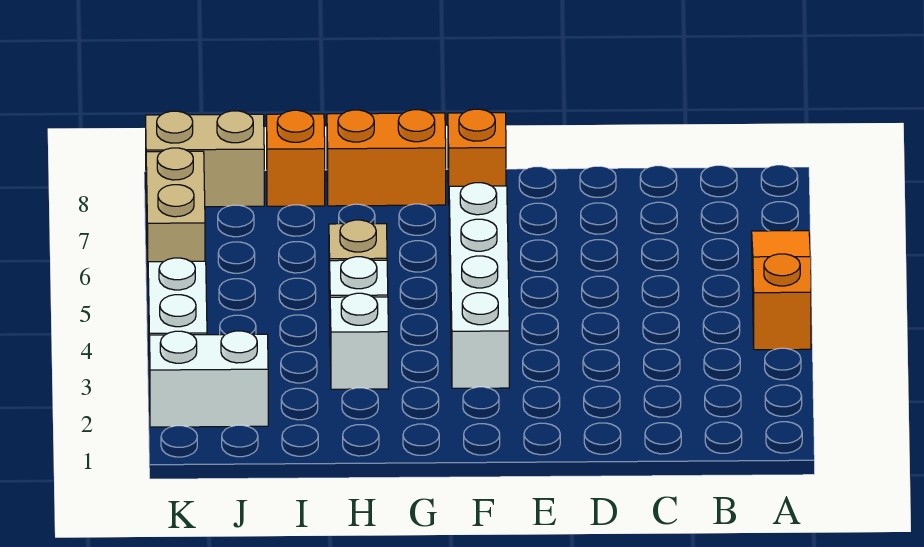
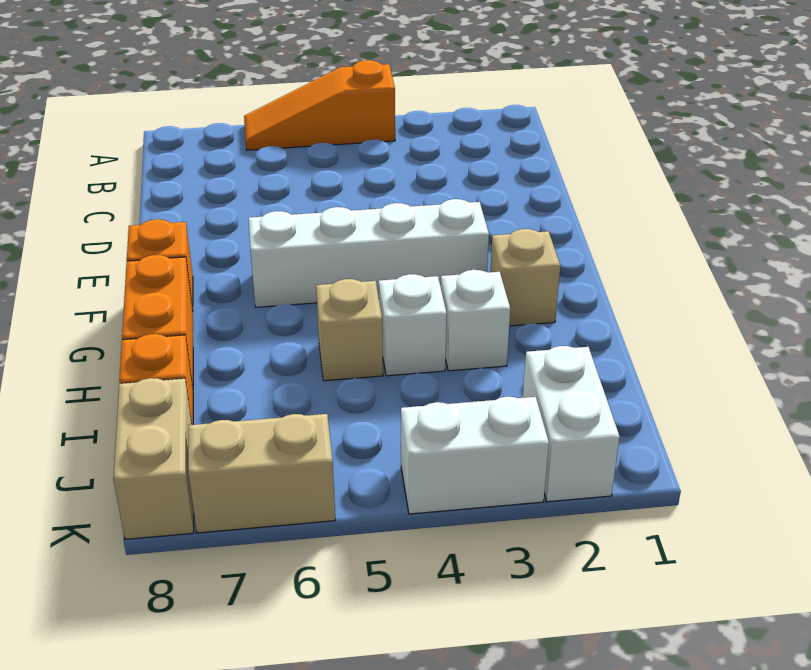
none -> tan brick G2 level 1

